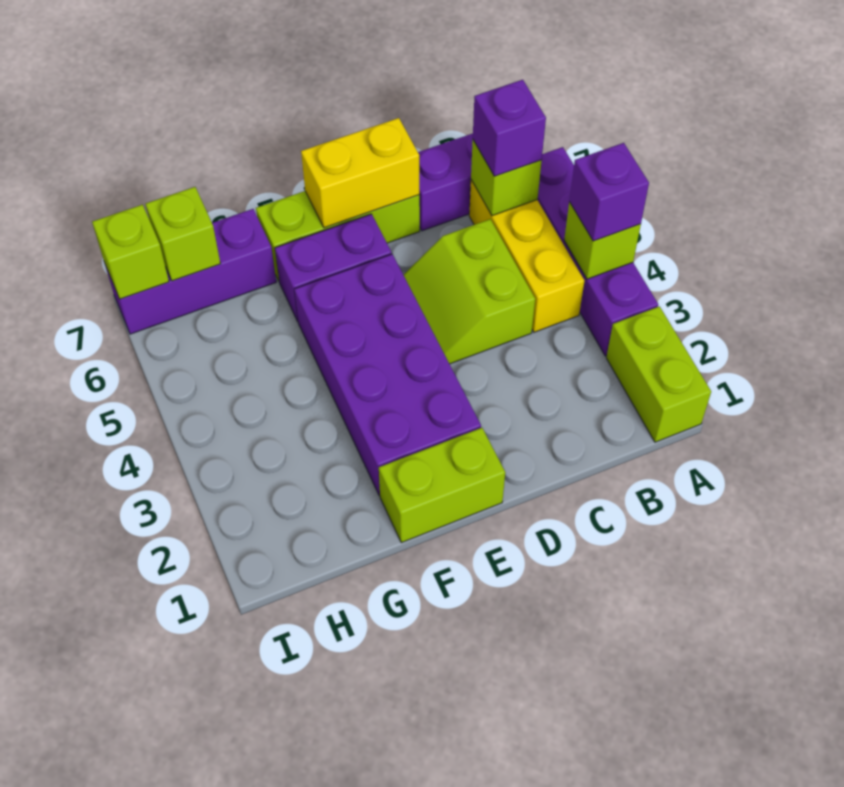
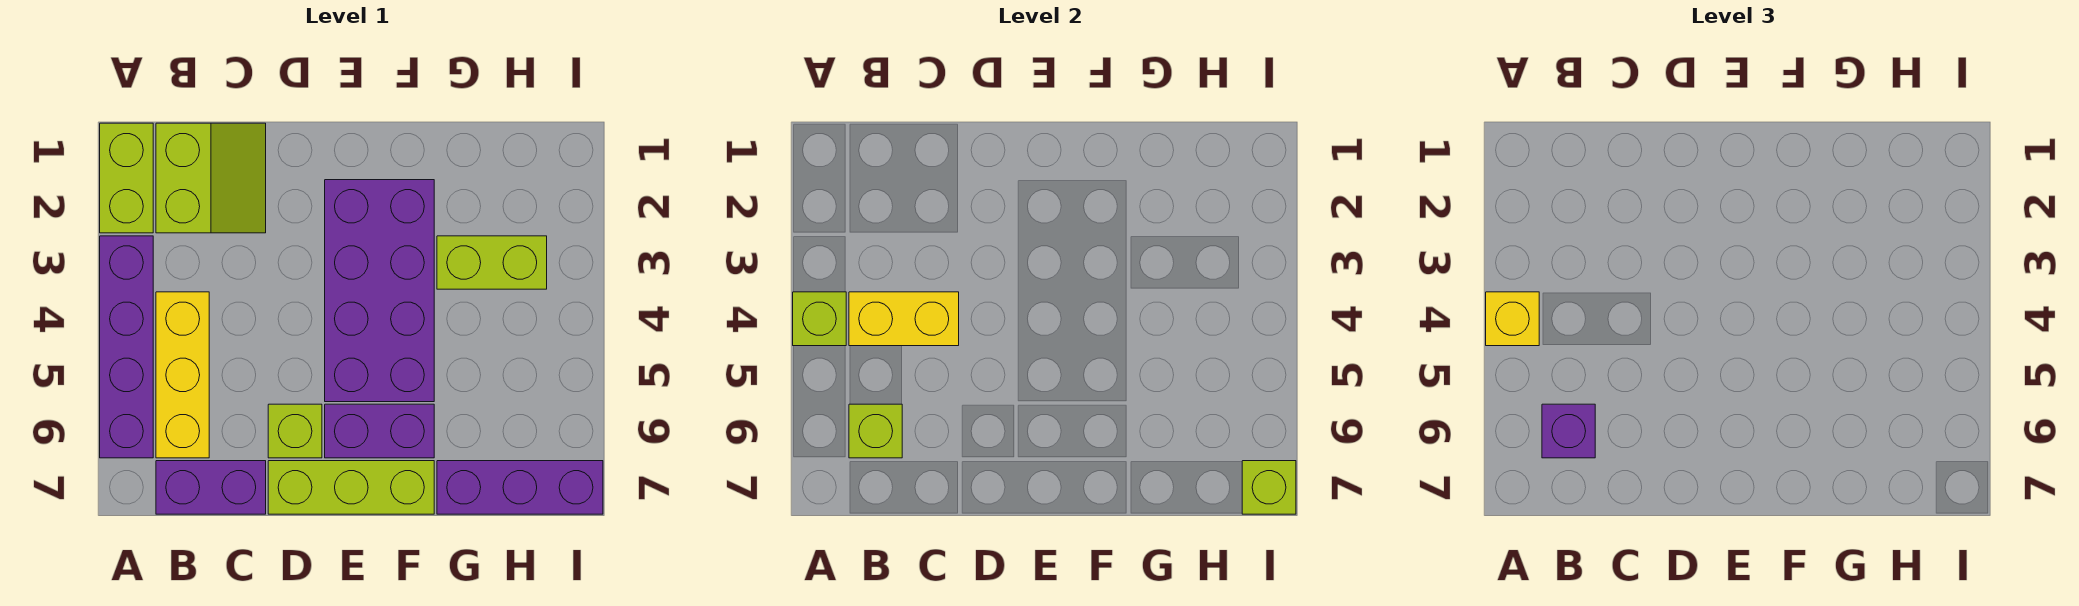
purple brick A4 level 3 -> yellow brick A4 level 3
lime slope C4:D5 level 1 top C -> lime slope B1:C2 level 1 top B
yellow brick D7:E7 level 2 -> yellow brick B4:C4 level 2
lime brick E1:F1 level 1 -> lime brick G3:H3 level 1
lime brick H7 level 2 -> lime brick D6 level 1

